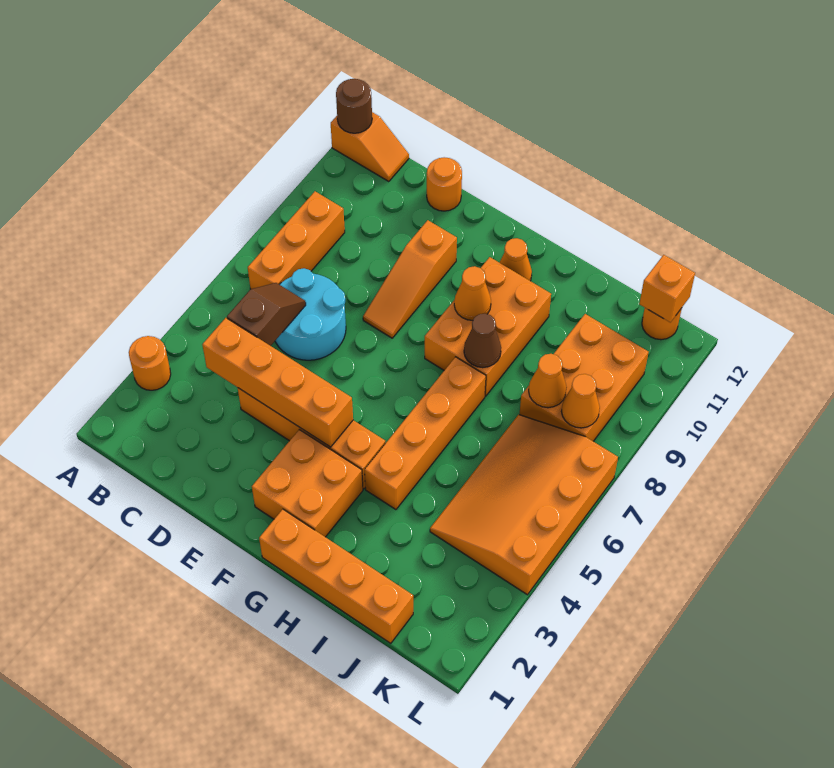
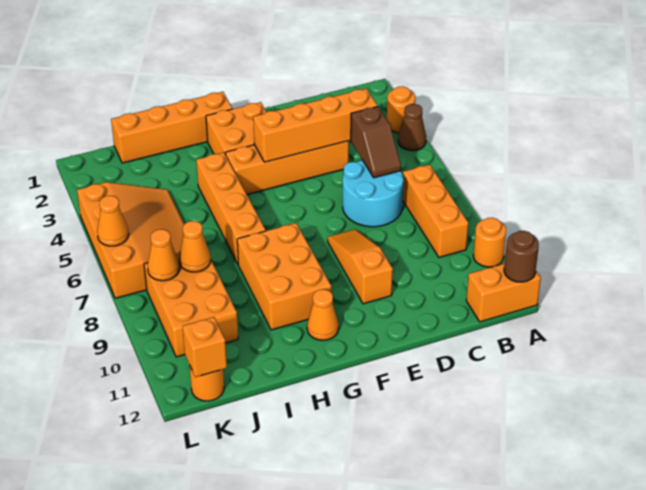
orange slope A12:B12 level 1 top A -> orange brick A12:B12 level 1
orange round brick D12 level 1 -> orange round brick A10 level 1
orange cone G9 level 2 -> orange cone L6 level 2
brown cone H8 level 2 -> brown cone A4 level 1

